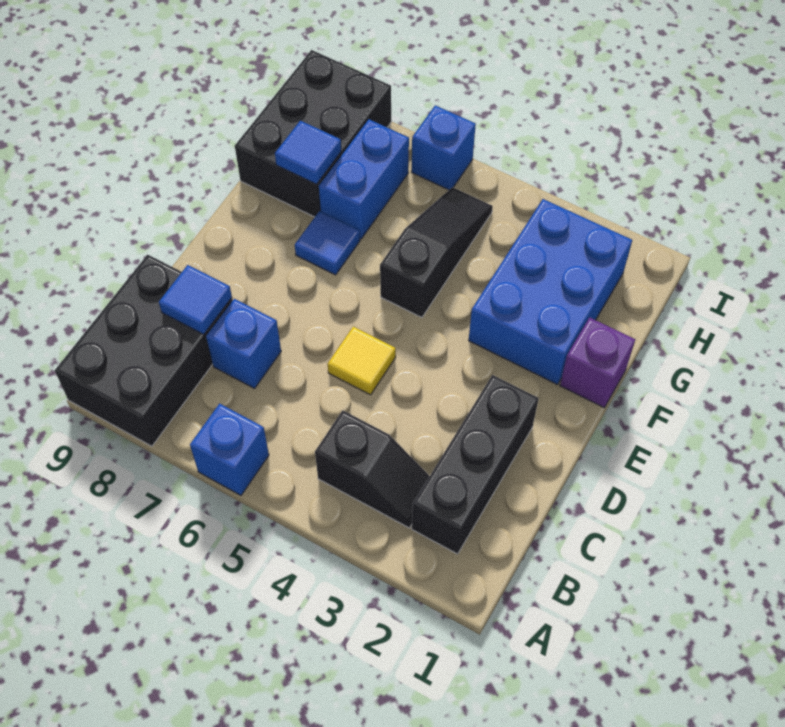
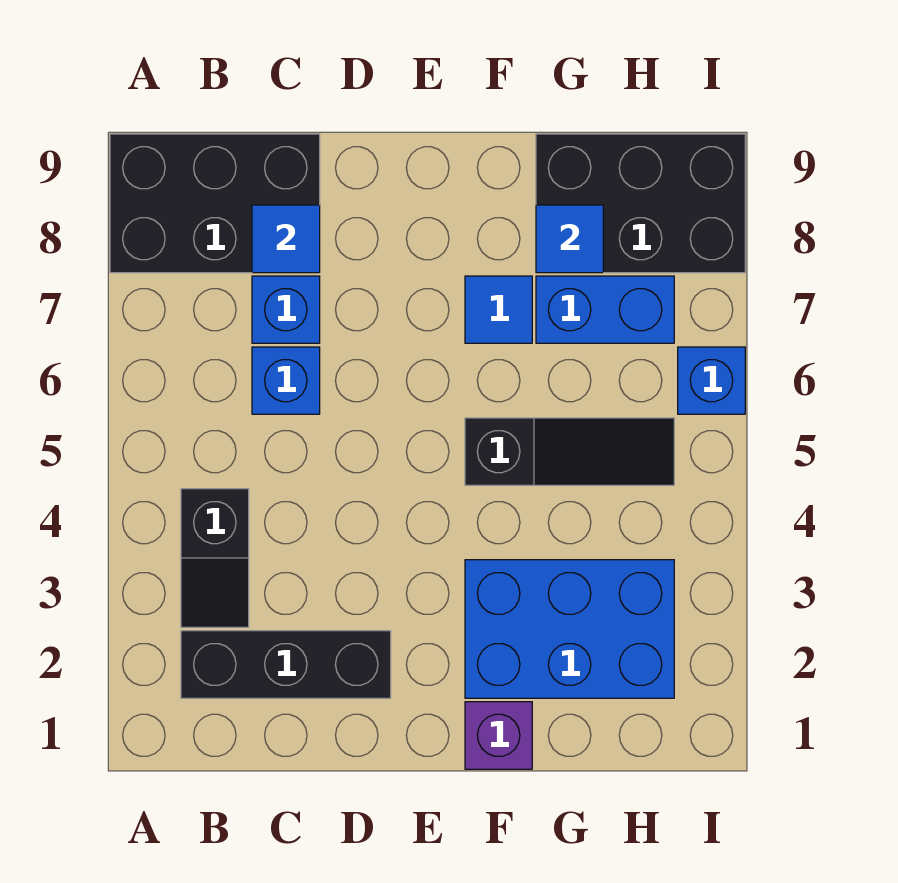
blue brick A6 level 1 -> blue brick C6 level 1
yellow tile D5 level 1 -> none

